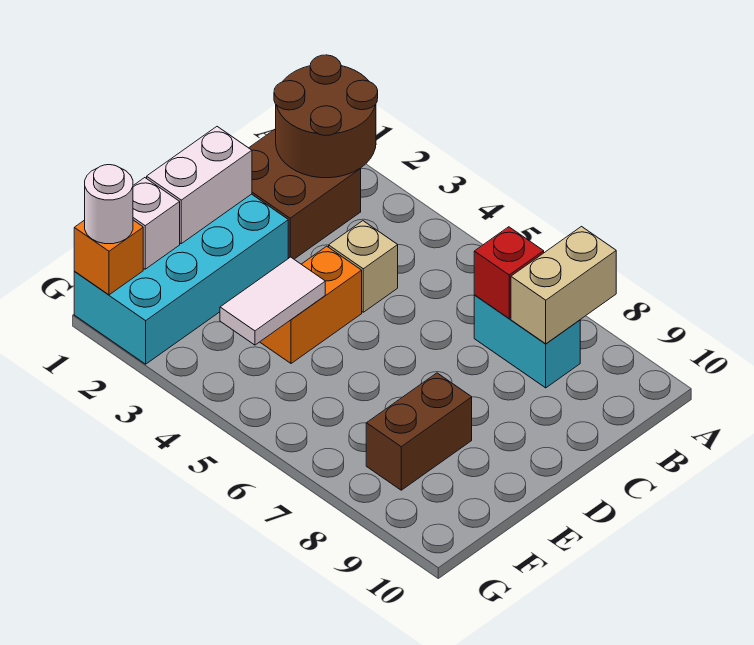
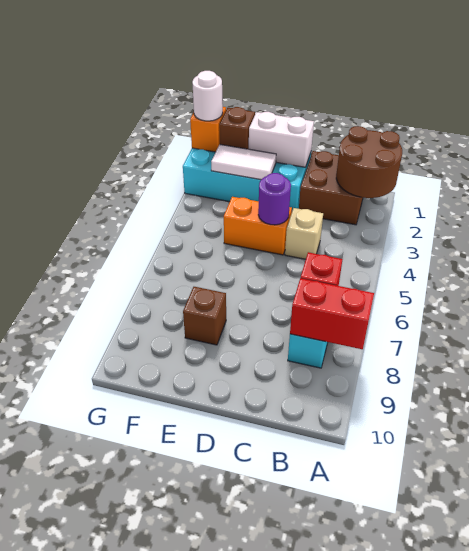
tan brick A8:B8 level 2 -> red brick A8:B8 level 2
none -> purple round brick D4 level 2
white tile E4:F4 level 2 -> white tile E2:F2 level 2
brown brick E8:F8 level 1 -> brown brick E8 level 1
white brick F1 level 2 -> brown brick F1 level 2

